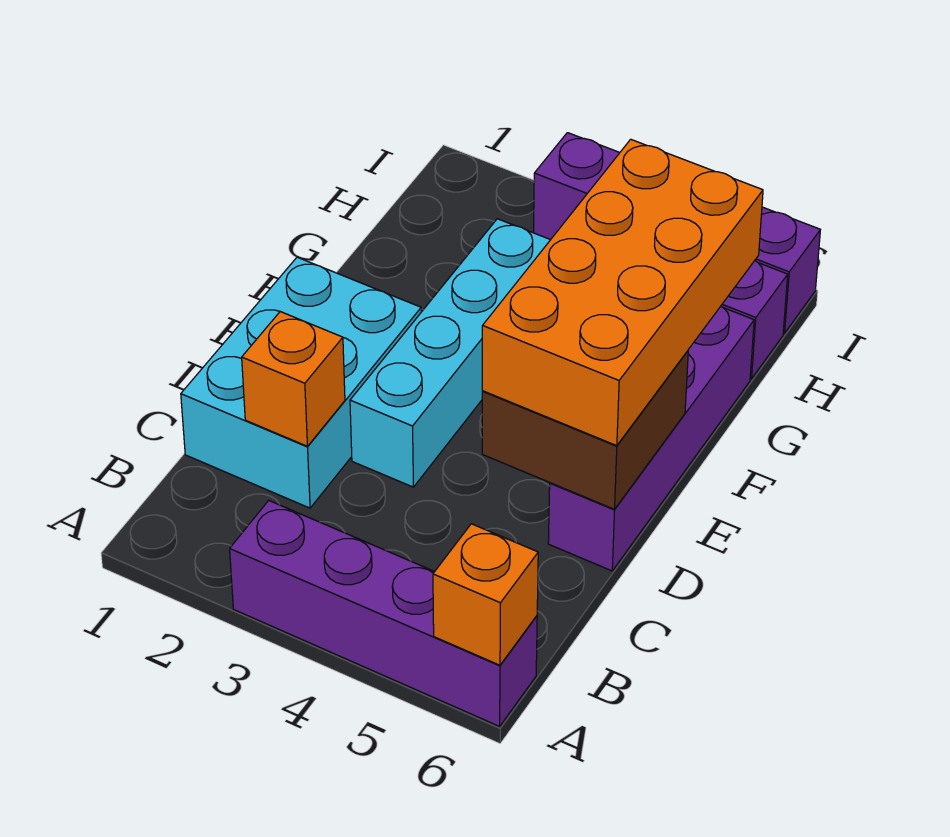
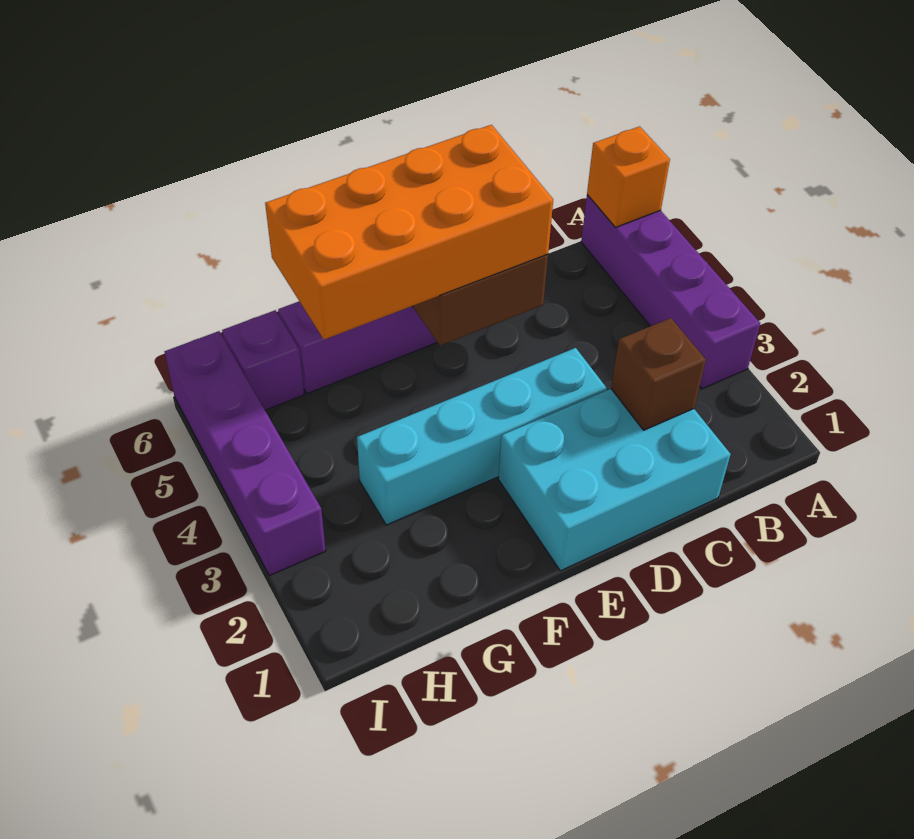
orange brick C2 level 2 -> brown brick C2 level 2

